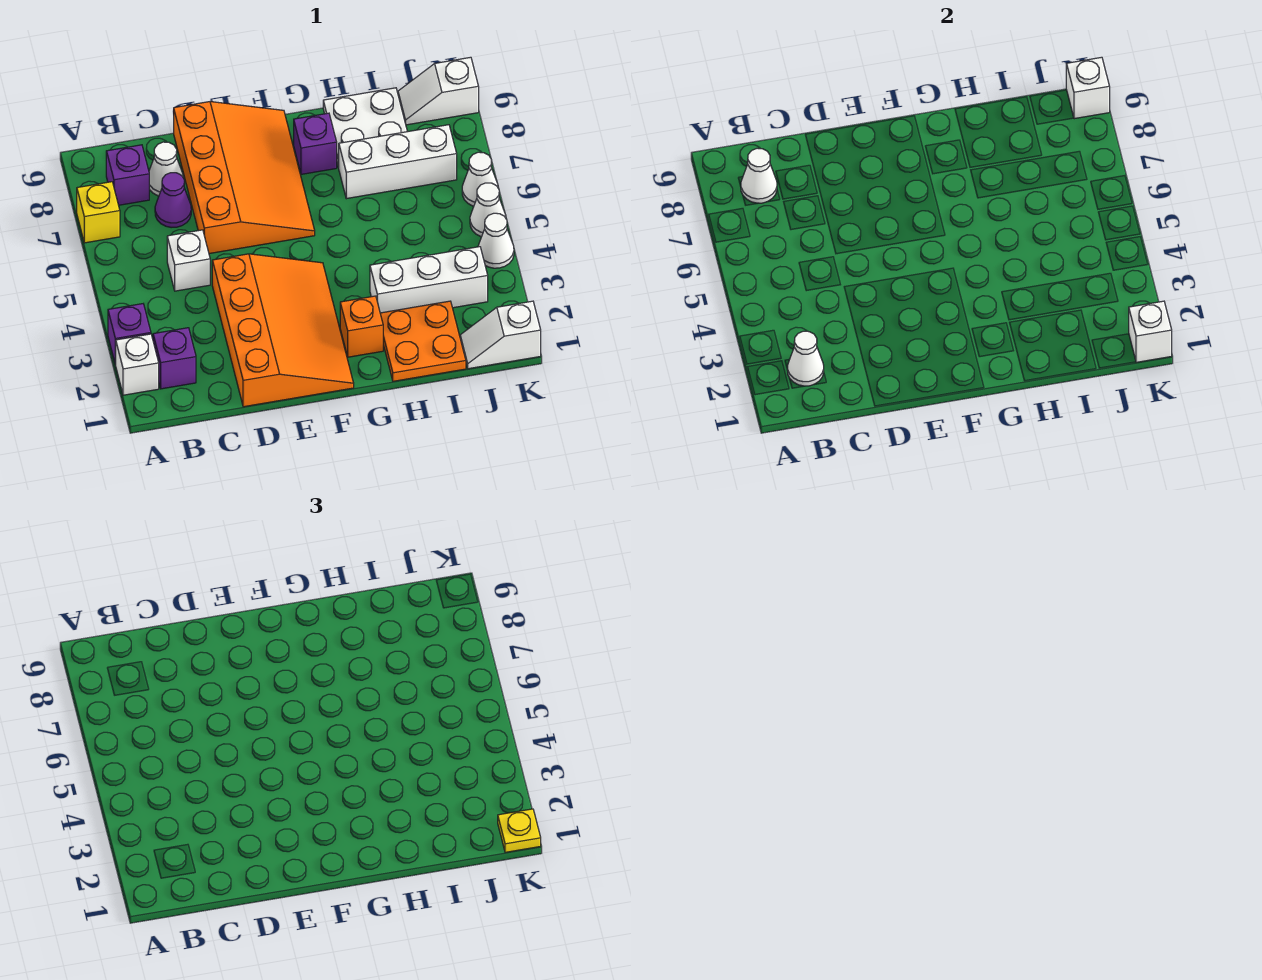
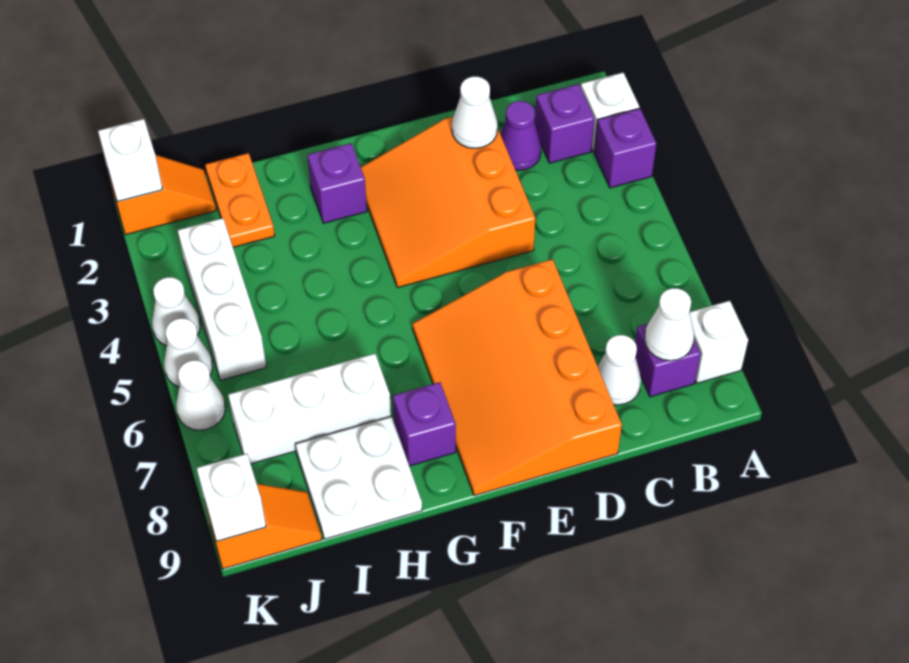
yellow brick A7 level 1 -> none
white cone B2 level 2 -> white cone D2 level 2
white brick C5 level 1 -> white brick A8 level 1
purple cone C7 level 1 -> purple cone C2 level 1
orange slope D1:F4 level 1 top D -> orange slope D2:F4 level 1 top D
orange brick G2 level 1 -> purple brick G2 level 1
orange plate H1:I2 level 1 -> orange plate I1:I2 level 1
white brick H3:J3 level 1 -> white brick J3:J5 level 1
white slope J1:K1 level 1 top K -> orange slope J1:K1 level 1 top K
white slope J9:K9 level 1 top K -> orange slope J9:K9 level 1 top K
yellow plate K1 level 3 -> none

